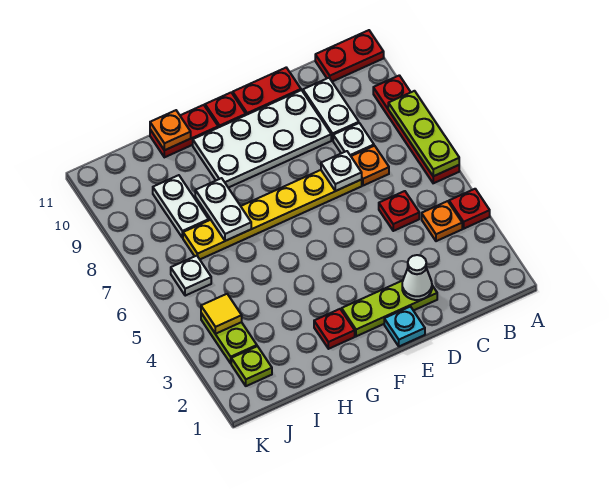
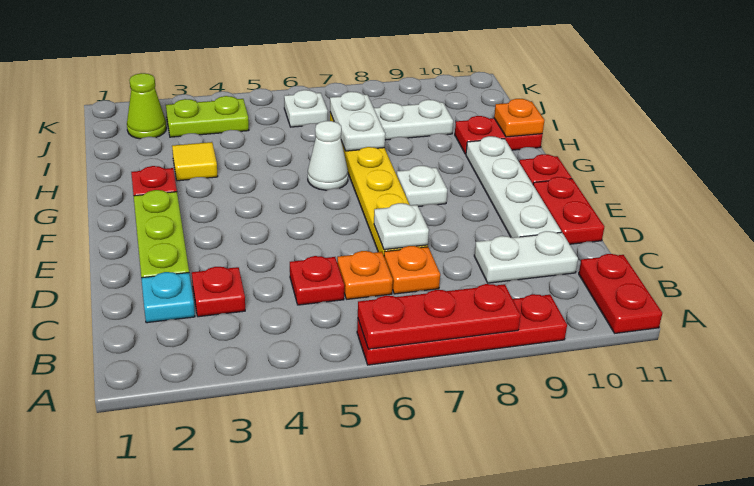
red plate A4 level 1 -> red plate C3 level 1
lime plate A6:A8 level 2 -> red plate A6:A8 level 2
orange plate B4 level 1 -> orange plate C6 level 1
white plate C8 level 1 -> white plate F8 level 1
white cone D2 level 2 -> white cone G6 level 1
white plate D9:G10 level 1 -> white plate D10:G10 level 1
cyan plate E1 level 1 -> cyan plate C2 level 1
red plate G11:H11 level 1 -> red plate H10:H11 level 1
white plate H7:H8 level 2 -> white plate H7:I7 level 2
lime plate J2 level 1 -> lime cone J2 level 1
yellow tile J4 level 2 -> yellow tile H3 level 1

